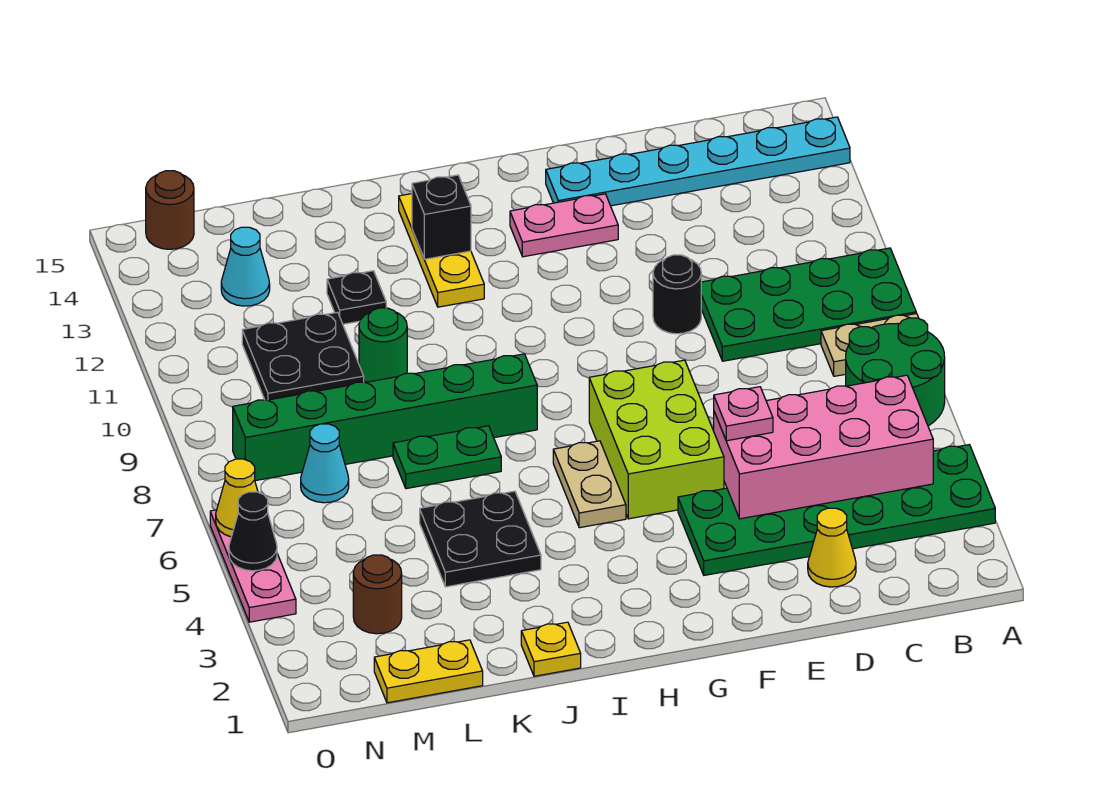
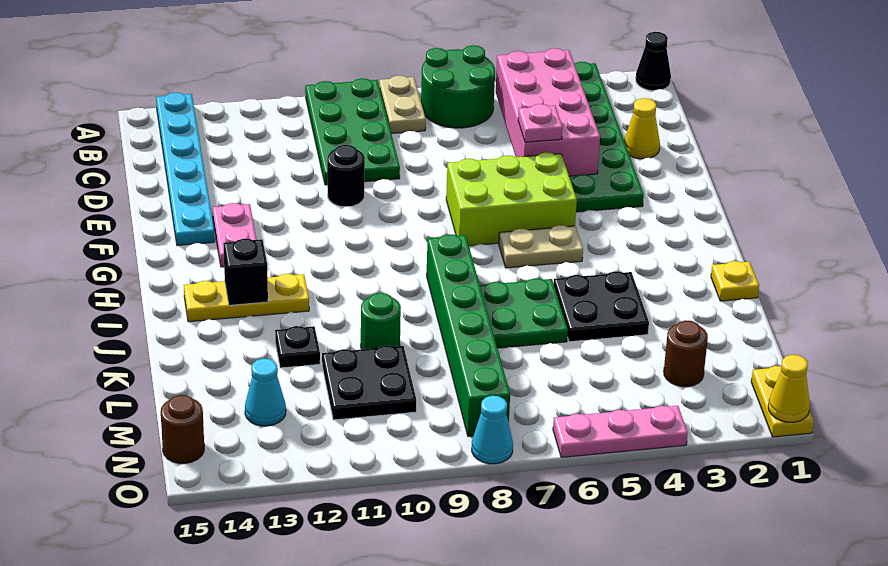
green plate J7:K7 level 1 -> green plate J6:K7 level 1
yellow plate L1:M1 level 1 -> yellow plate N1:O1 level 1
cyan cone M7 level 1 -> cyan cone O8 level 1
black cone O5 level 2 -> black cone A1 level 1
yellow cone O6 level 2 -> yellow cone O1 level 2

